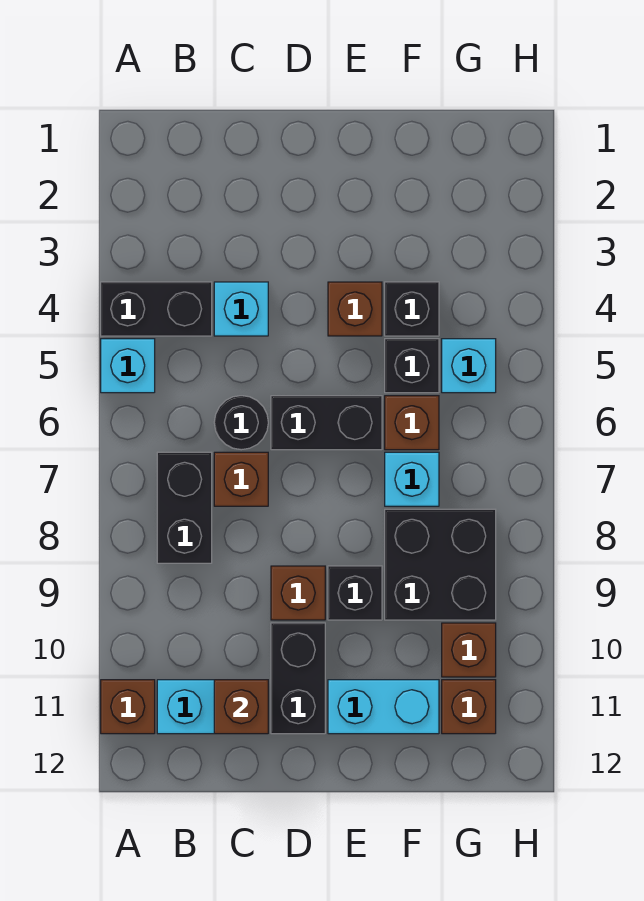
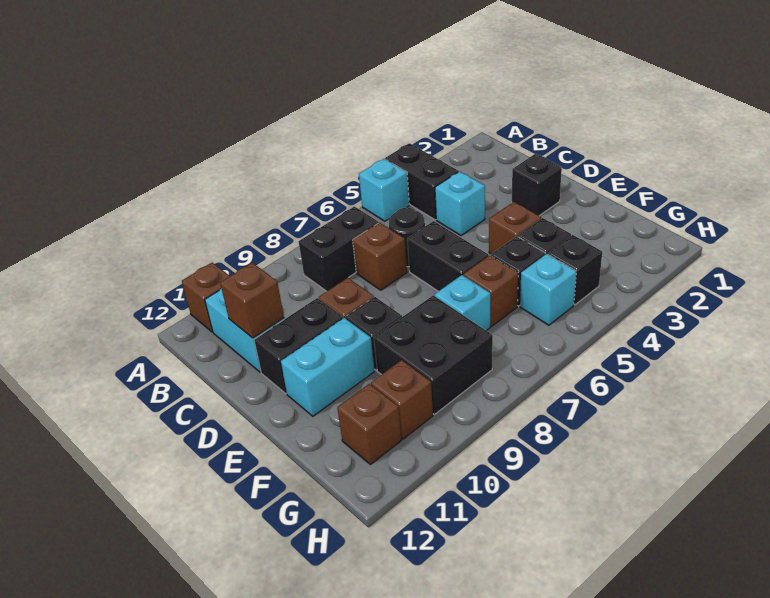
none -> black brick D2 level 1
cyan brick E11:F11 level 1 -> cyan brick E10:E11 level 1
none -> black brick G4 level 1

